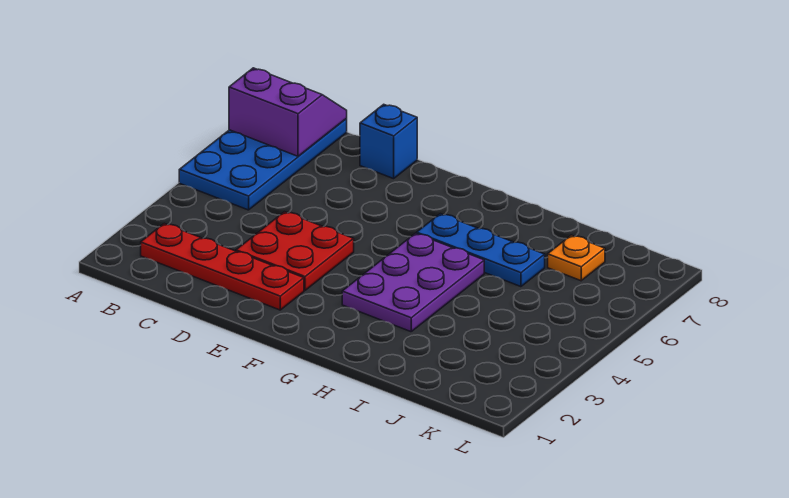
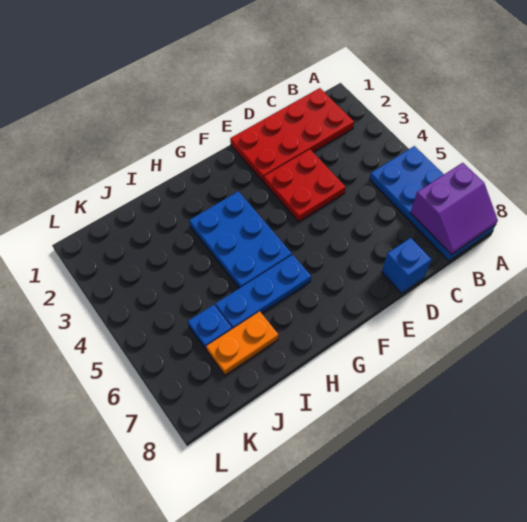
red plate B2:E2 level 1 -> red plate B1:E2 level 1
purple plate G3:H5 level 1 -> blue plate G3:H5 level 1
none -> blue plate J6 level 1
orange plate J7 level 1 -> orange plate I7:J7 level 1

